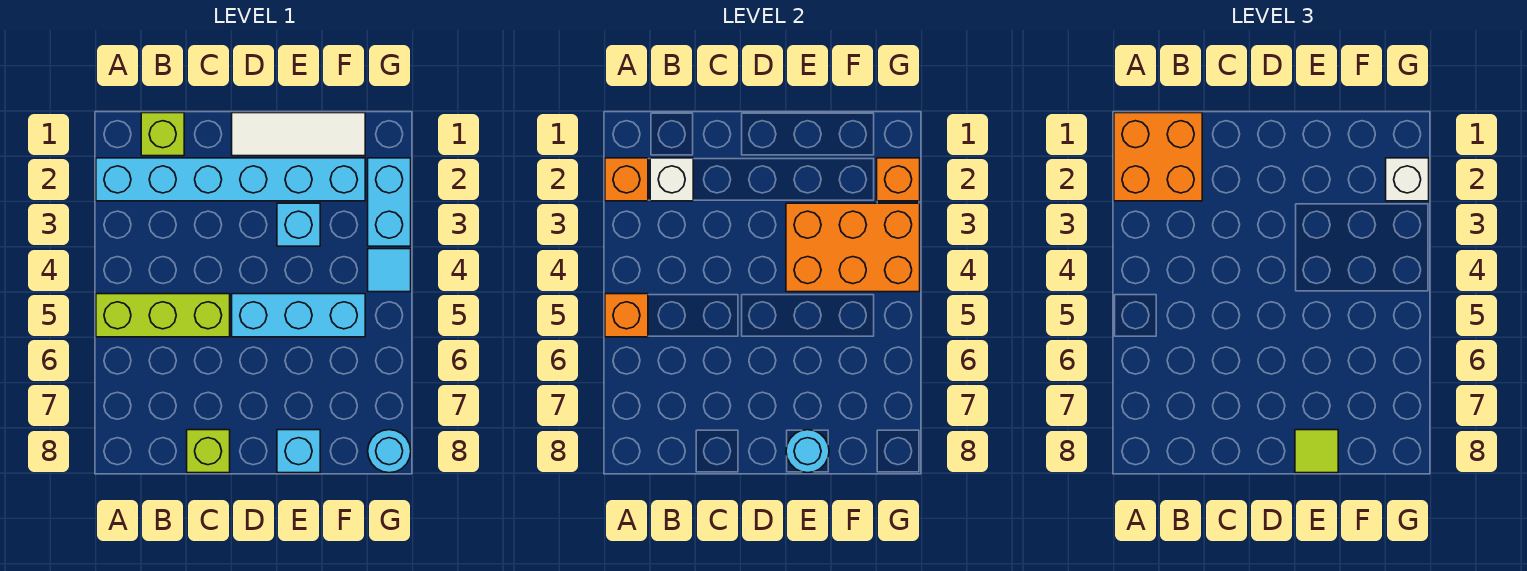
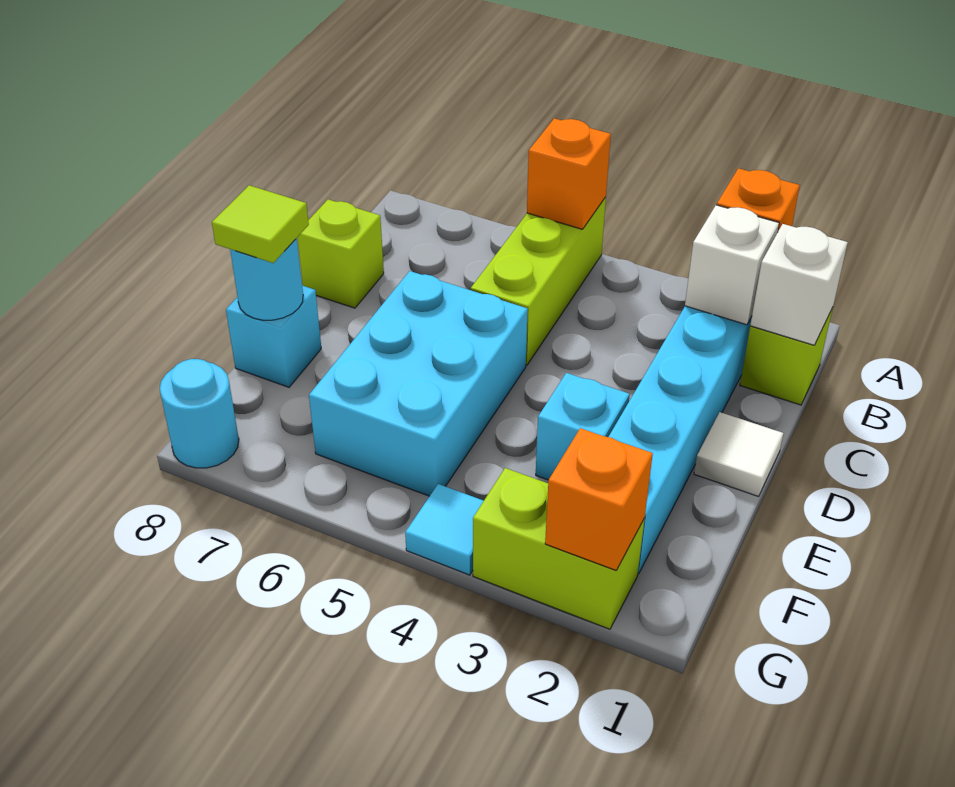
orange brick A1:B2 level 3 -> none
white tile D1:F1 level 1 -> white tile D1 level 1
cyan brick D5:F5 level 1 -> cyan brick D5:F6 level 1
orange brick E3:G4 level 2 -> none
cyan brick G2:G3 level 1 -> lime brick G2:G3 level 1
white brick G2 level 3 -> white brick B1 level 2

